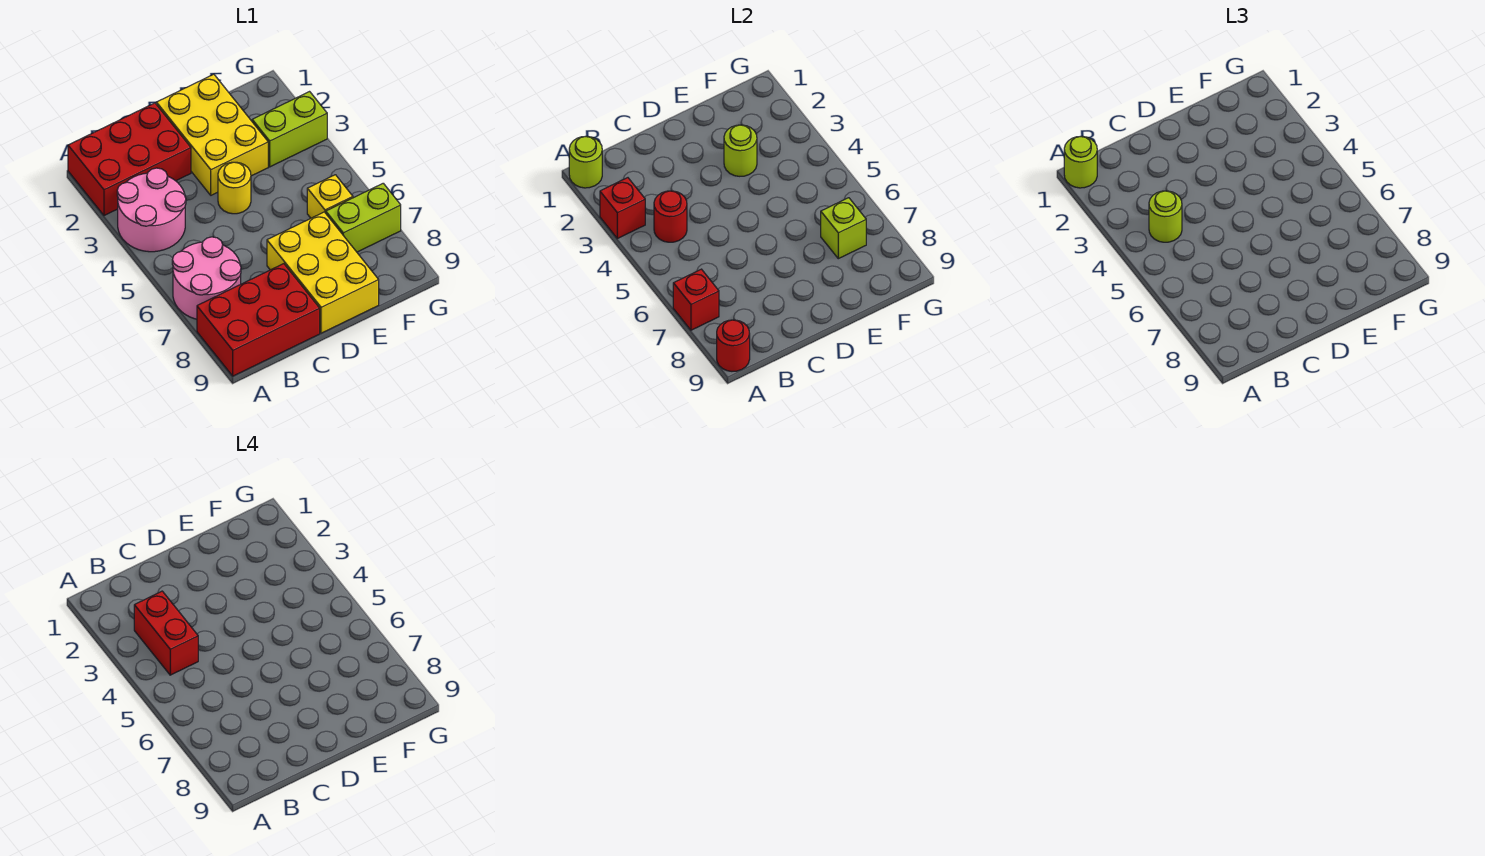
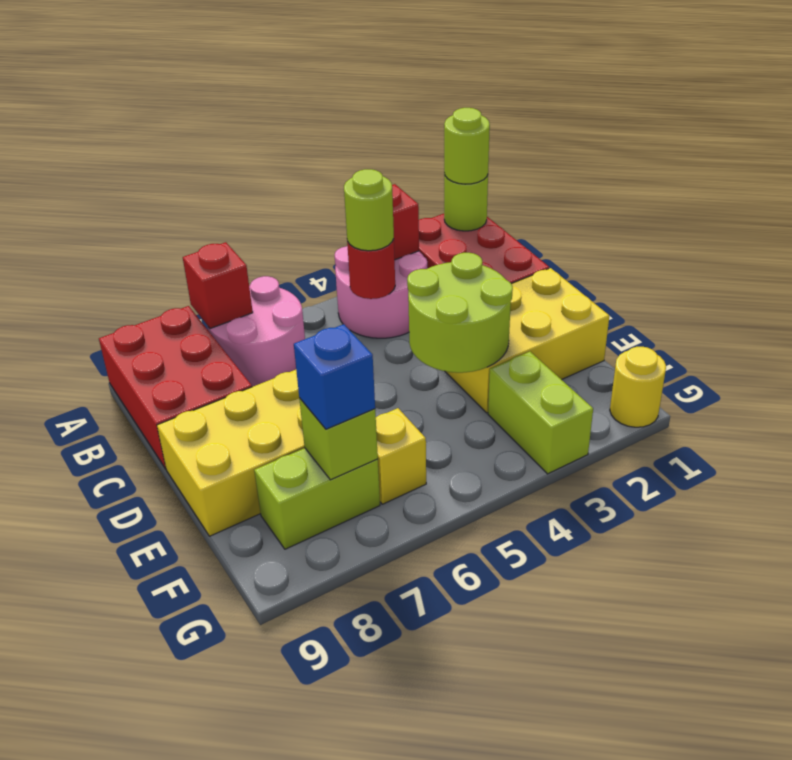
red round brick A9 level 2 -> none
red brick B3:B4 level 4 -> none
yellow round brick D4 level 1 -> yellow round brick G1 level 1
lime round brick E3 level 2 -> lime round brick D3:E4 level 2
lime brick F7:G7 level 1 -> lime brick F7:F8 level 1
none -> blue brick F7 level 3

